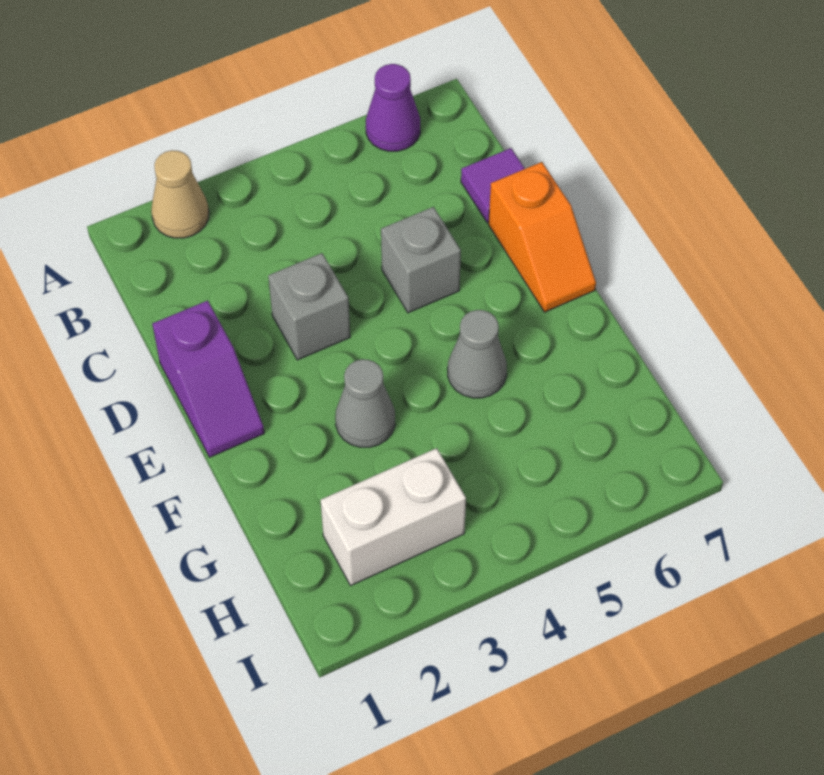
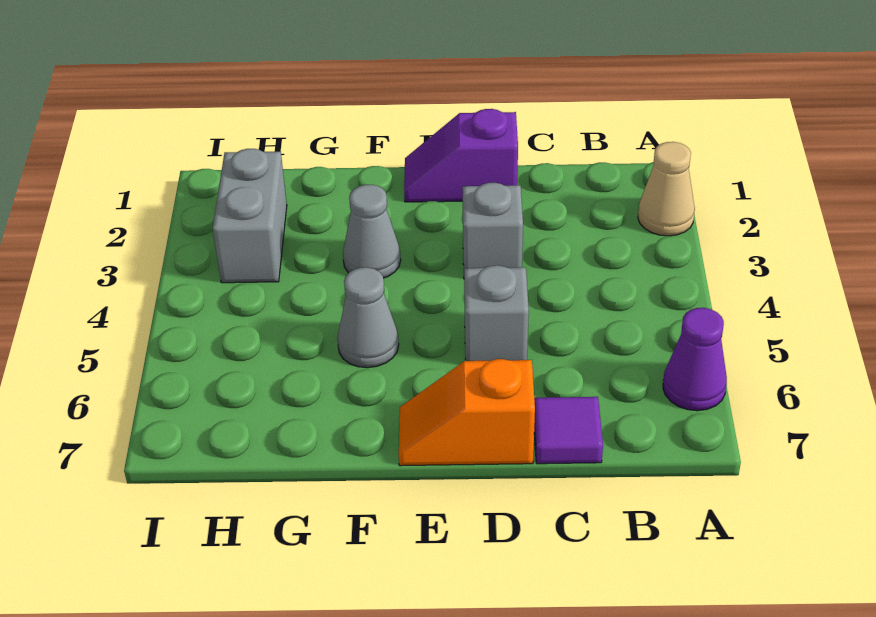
white brick H2:H3 level 1 -> grey brick H2:H3 level 1

